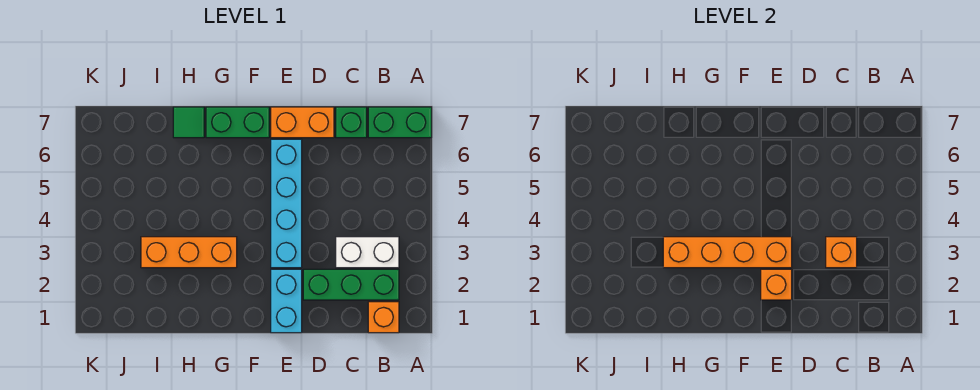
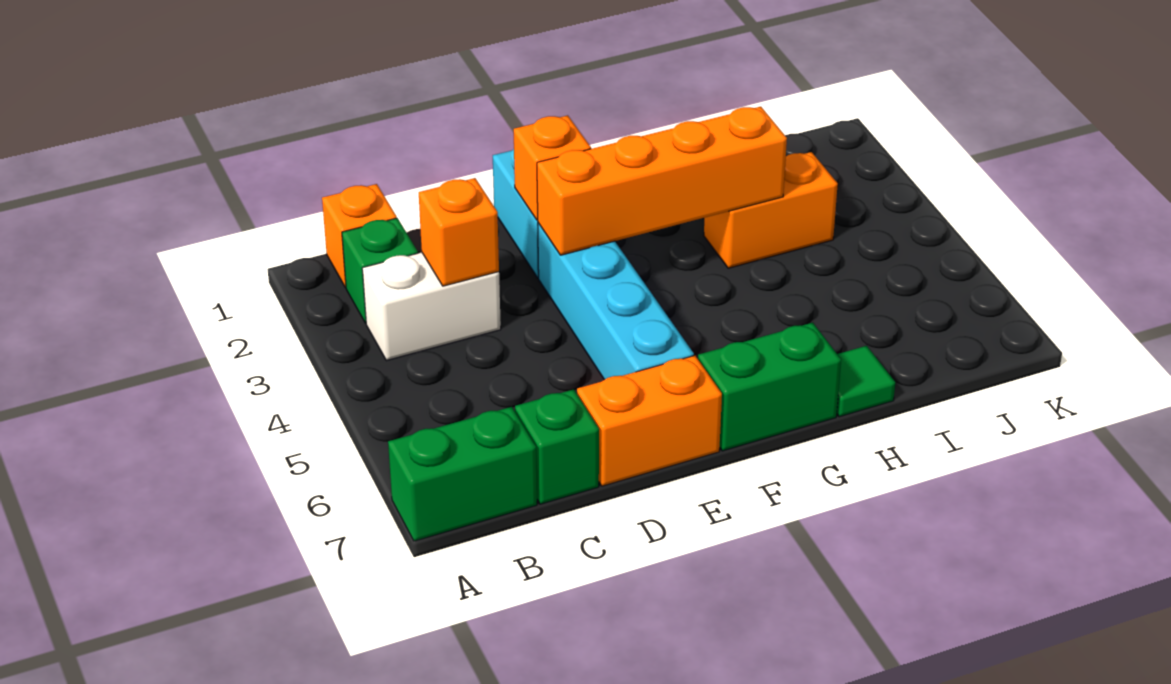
green brick B2:D2 level 1 -> green brick B2 level 1
orange brick G3:I3 level 1 -> orange brick H3:I3 level 1

